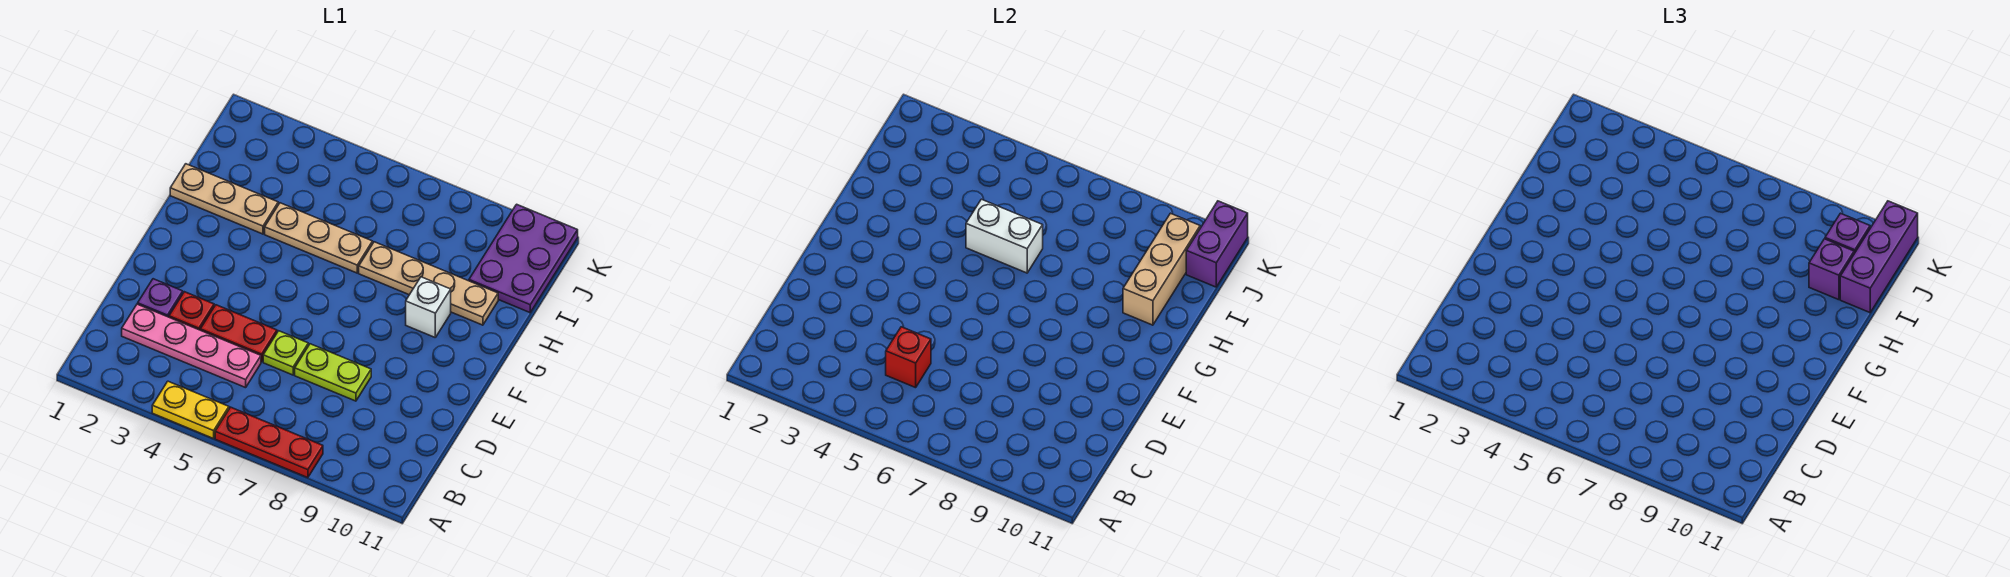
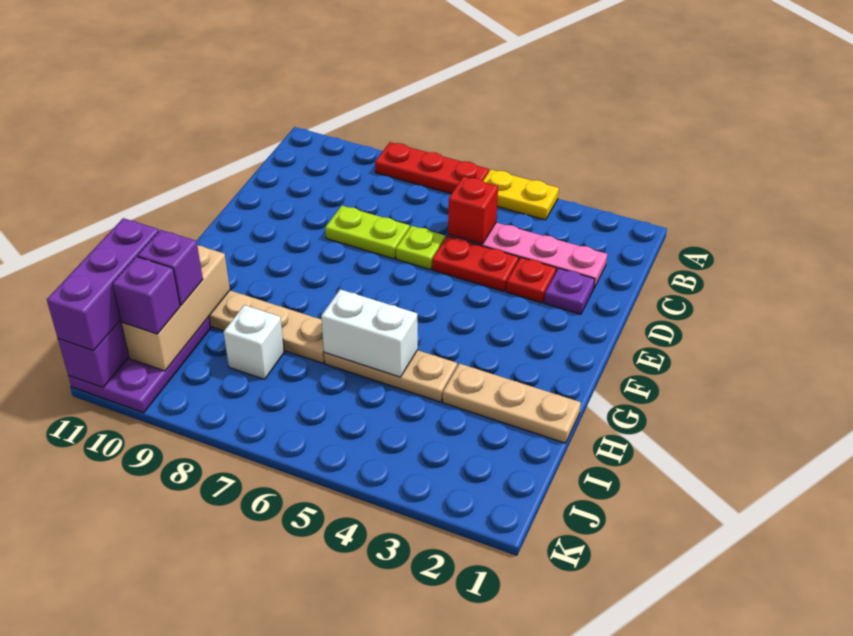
white brick G9 level 1 -> white brick I8 level 1

